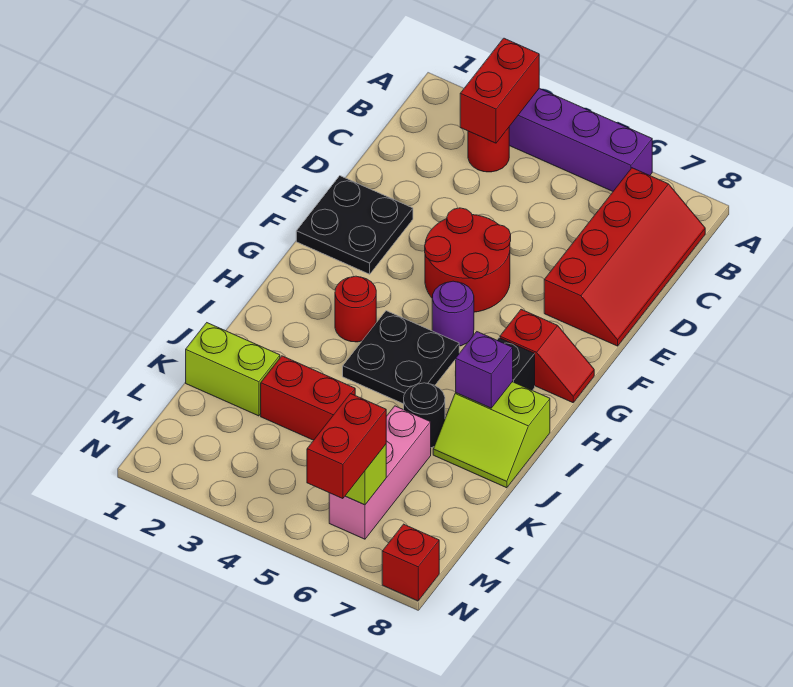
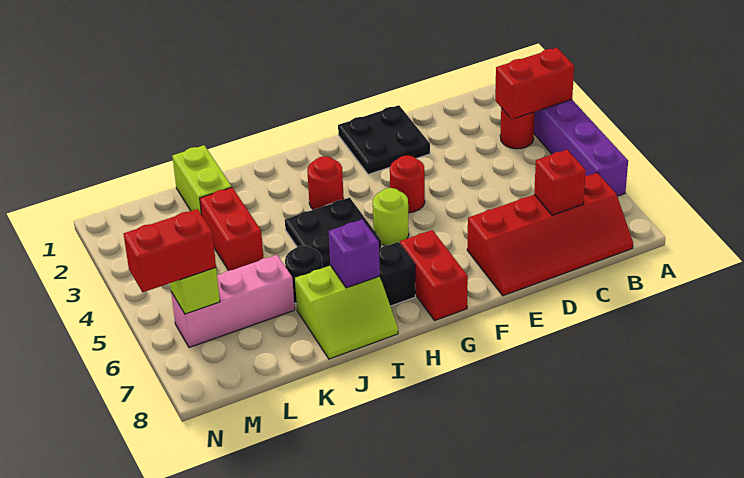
red round brick E4:F5 level 1 -> red round brick F4 level 1
purple round brick G5 level 1 -> lime round brick G5 level 1
red slope G7:G8 level 1 top 7 -> red brick G7:G8 level 1
lime slope I7:J8 level 1 top I -> lime slope I7:J8 level 1 top 7
red brick N8 level 1 -> red brick C7 level 2

